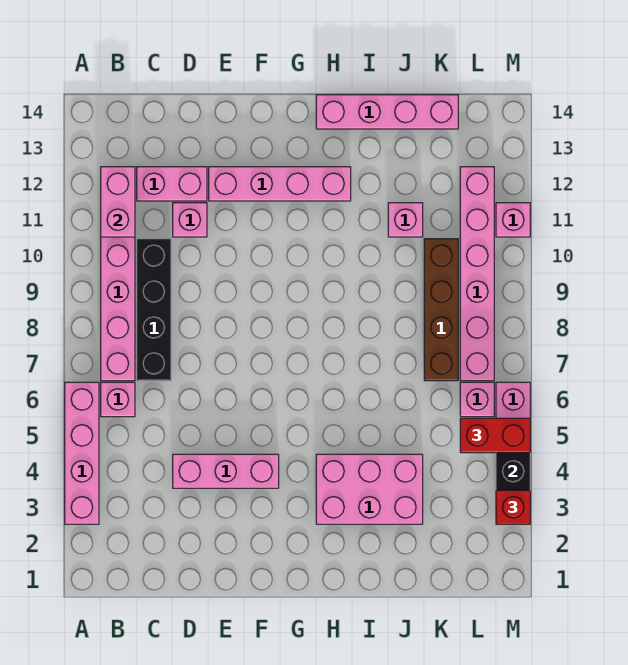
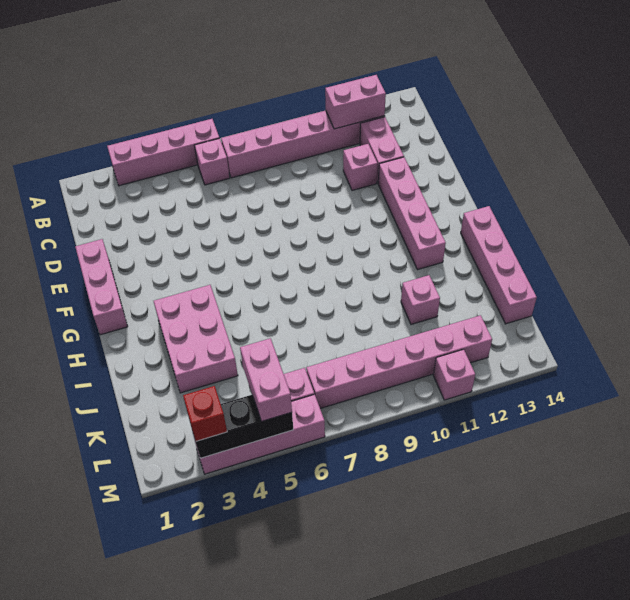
black brick C7:C10 level 1 -> none
pink brick D4:F4 level 1 -> pink brick E1:G1 level 1
brown brick K7:K10 level 1 -> none
red brick L5:M5 level 3 -> pink brick L5:M5 level 3

